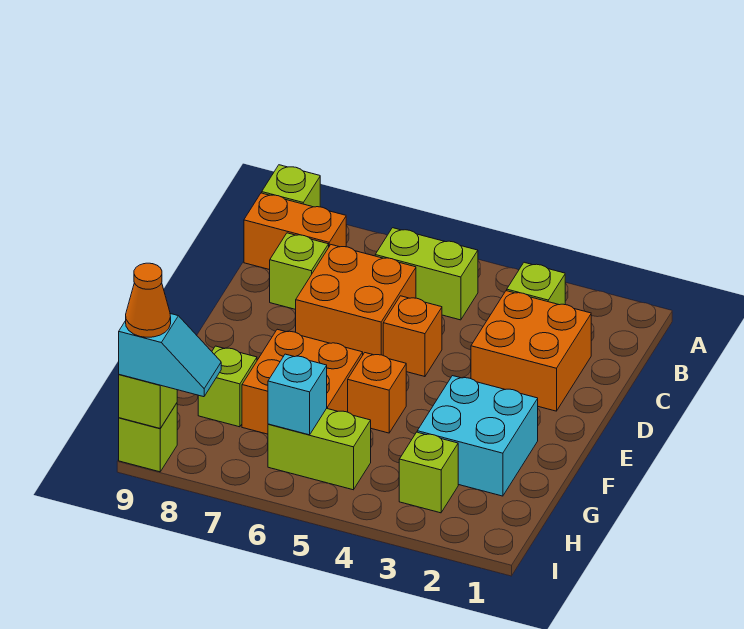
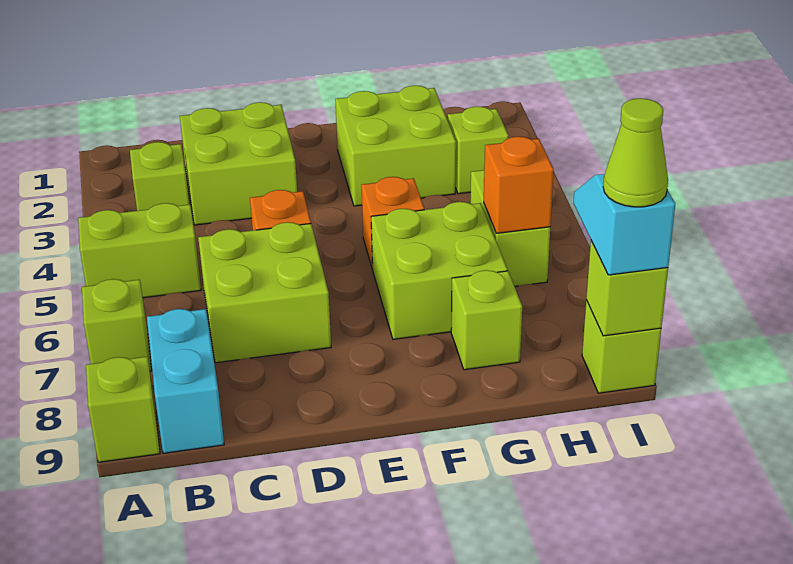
lime brick B5:B6 level 1 -> lime brick A5:B5 level 1
orange brick B8:B9 level 1 -> cyan brick B8:B9 level 1
orange brick C2:D3 level 1 -> lime brick C2:D3 level 1
orange brick C6:D7 level 1 -> lime brick C6:D7 level 1
lime brick C8 level 1 -> lime brick A7 level 1
cyan brick F2:G3 level 1 -> lime brick F2:G3 level 1
orange brick F6:G7 level 1 -> lime brick F6:G7 level 1
cyan brick H6 level 2 -> orange brick H6 level 2
orange cone I9 level 4 -> lime cone I9 level 4

